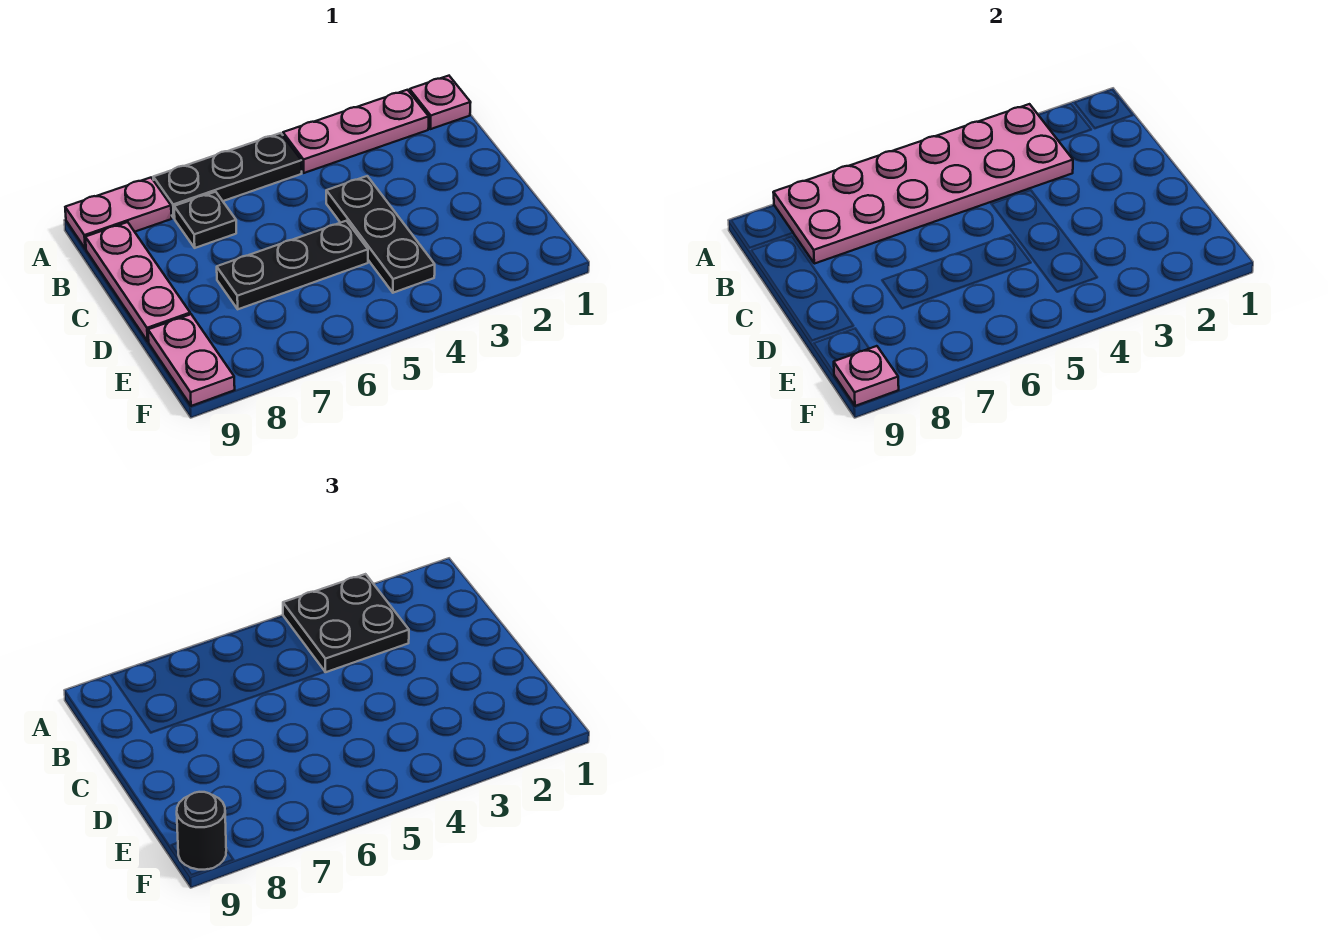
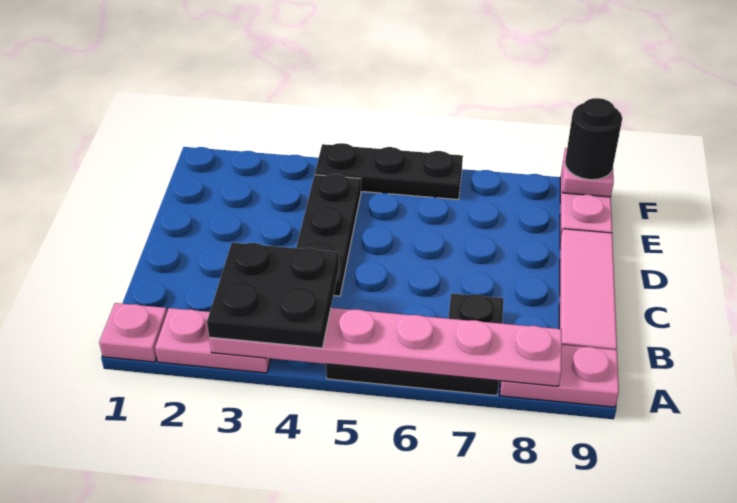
pink plate A2:A4 level 1 -> pink plate A2:A3 level 1
pink plate A3:B8 level 2 -> pink plate A3:A8 level 2
pink plate B9:D9 level 1 -> pink tile B9:D9 level 1
black plate D5:D7 level 1 -> black plate F4:F6 level 1

